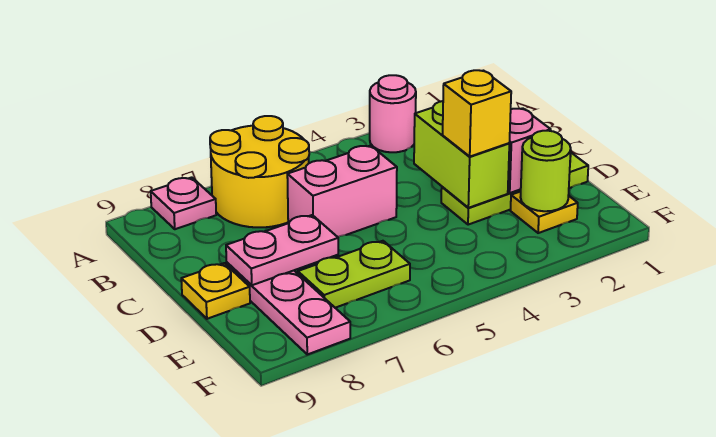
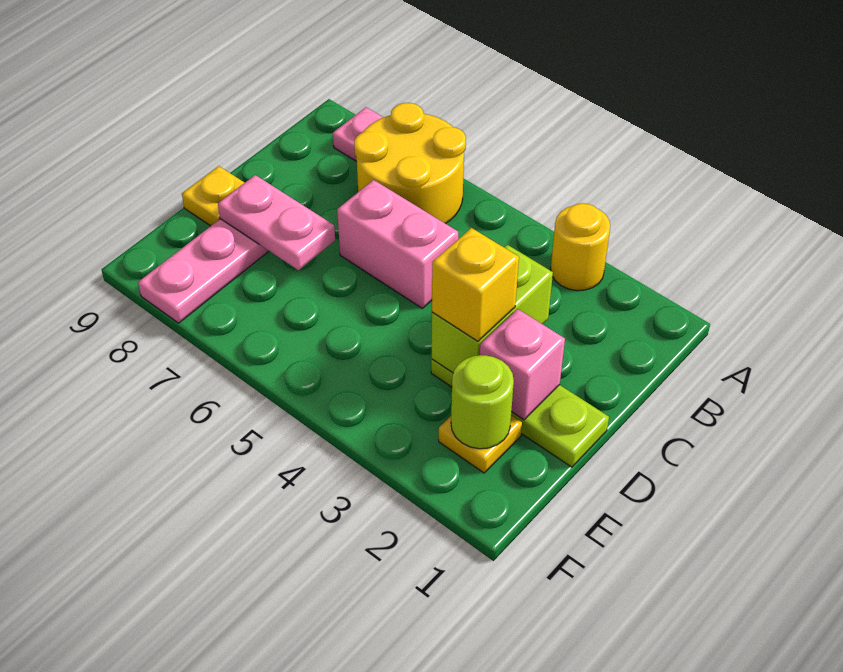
pink round brick A3 level 1 -> yellow round brick A3 level 1
lime plate E6:E7 level 1 -> none

